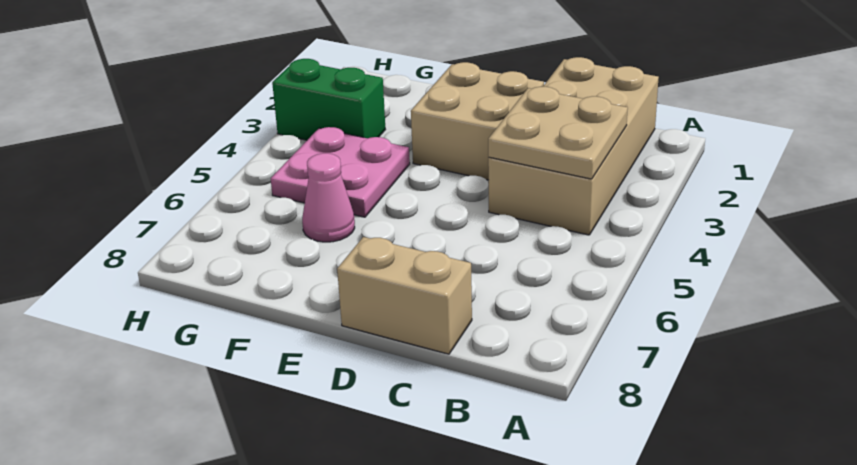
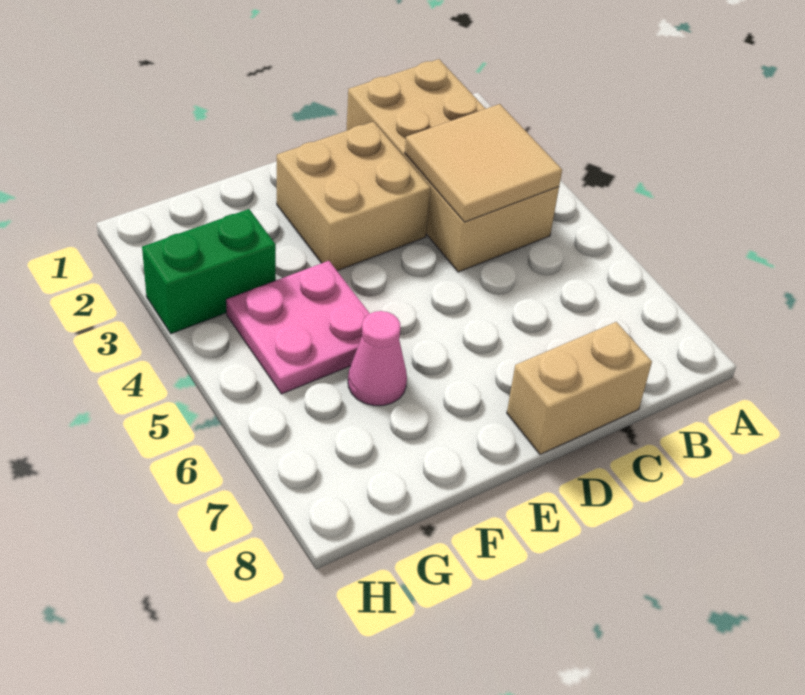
tan plate B3:C4 level 2 -> tan tile B3:C4 level 2

